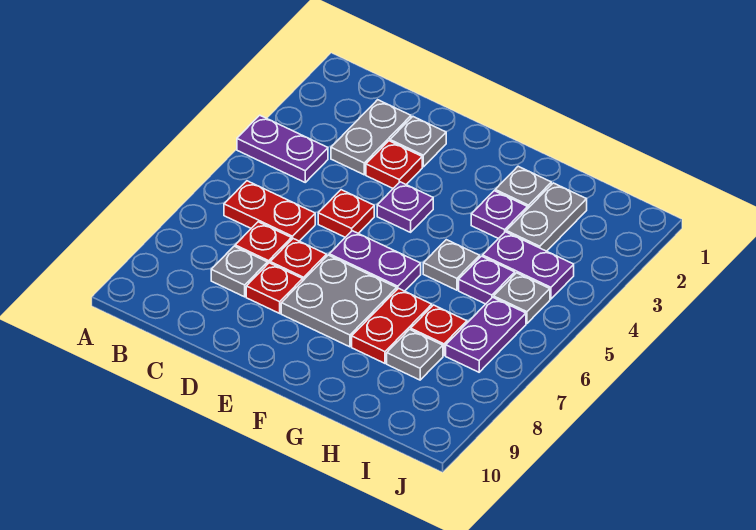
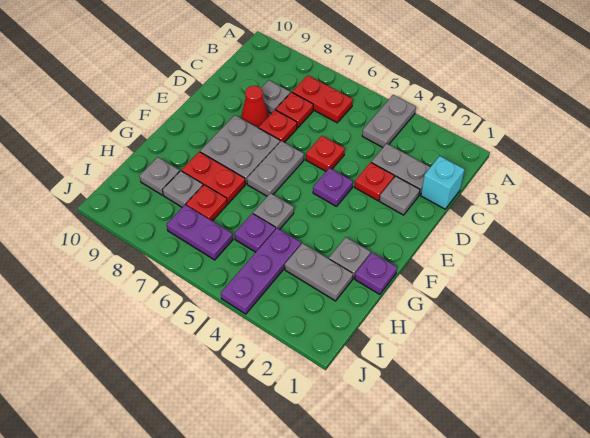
purple plate A4:B4 level 1 -> grey plate A4:B4 level 1
red plate B6:C6 level 1 -> red plate B6:B7 level 1
none -> cyan brick C1 level 1
red plate D8 level 1 -> red cone D8 level 1
purple plate E6:F6 level 1 -> grey plate E6:F6 level 1
purple plate G3 level 1 -> purple plate G1 level 1
purple plate H4:I4 level 1 -> purple plate H4:J4 level 1
grey plate I5 level 1 -> grey plate H9 level 1

